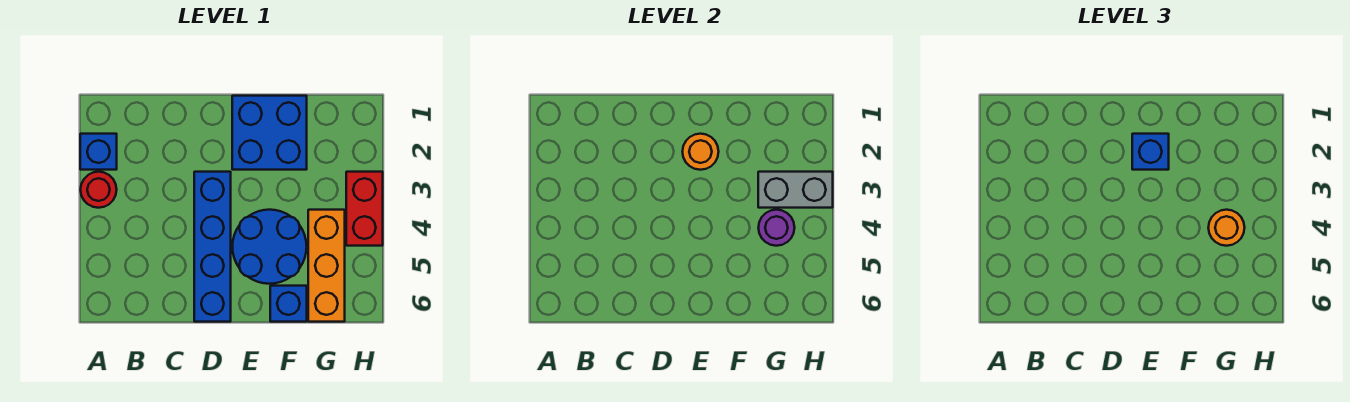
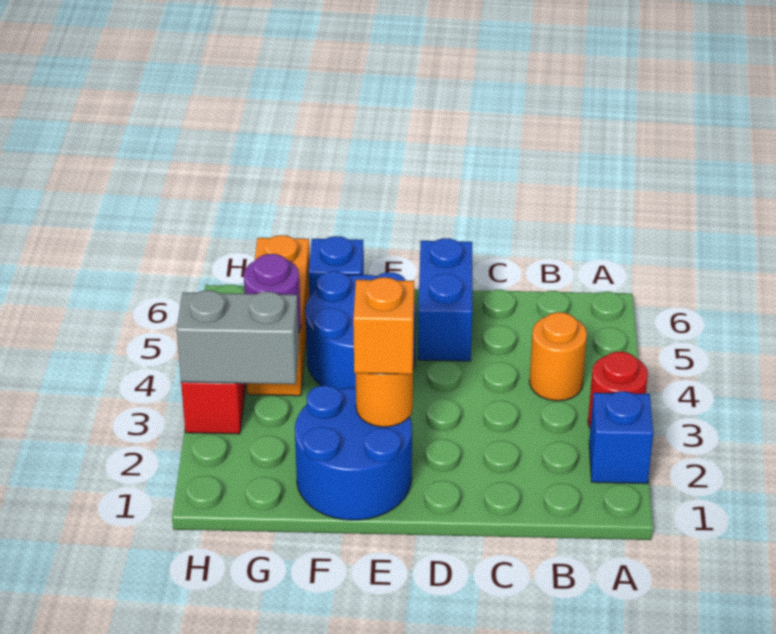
blue brick D3:D6 level 1 -> blue brick D5:D6 level 1
blue brick E1:F2 level 1 -> blue round brick E1:F2 level 1
blue brick E2 level 3 -> orange brick E2 level 3
orange round brick G4 level 3 -> orange round brick B4 level 1

